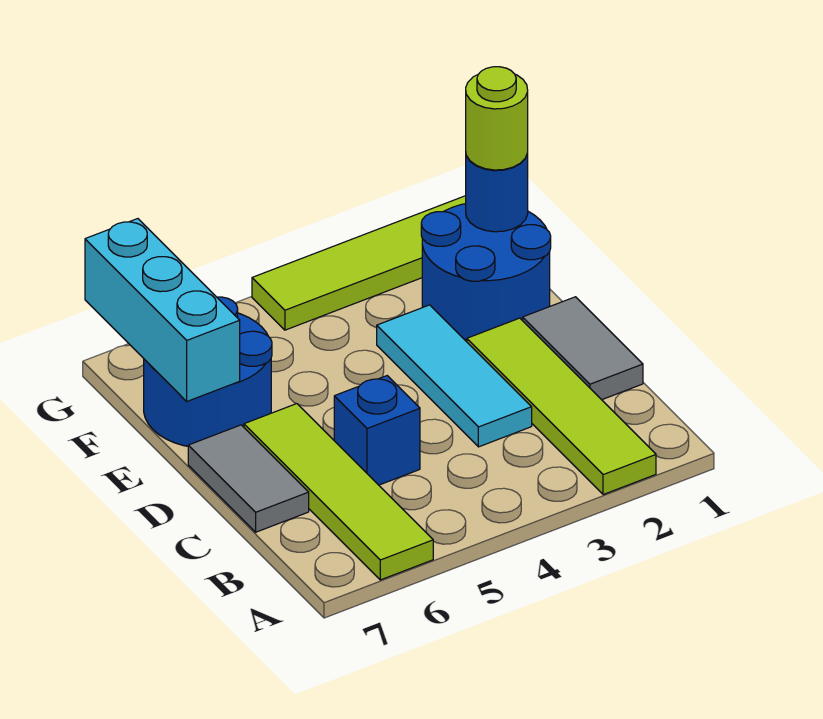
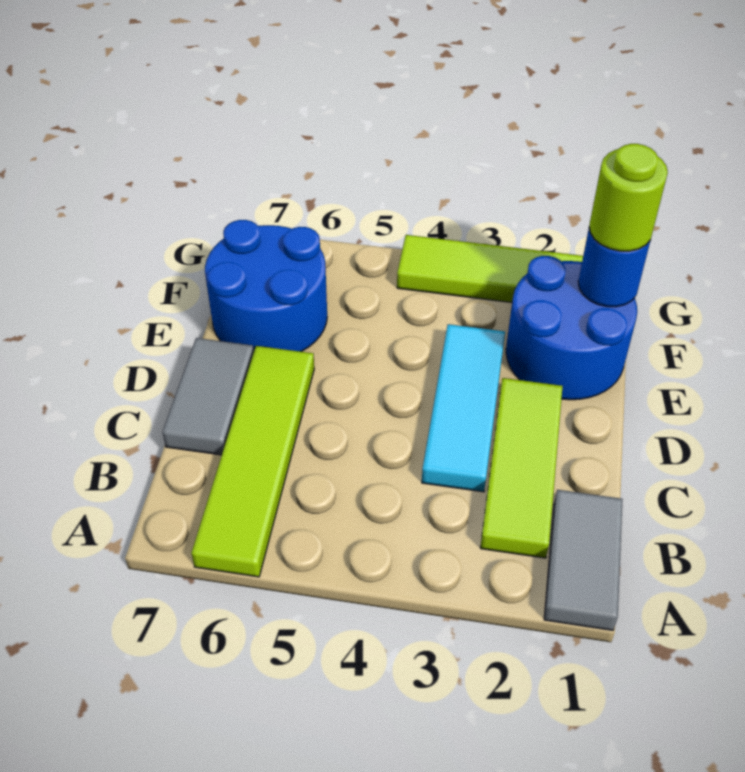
lime tile A2:D2 level 1 -> lime tile B2:D2 level 1
grey tile C1:D1 level 1 -> grey tile A1:B1 level 1
blue brick C5 level 1 -> none
cyan brick E7:G7 level 2 -> none

